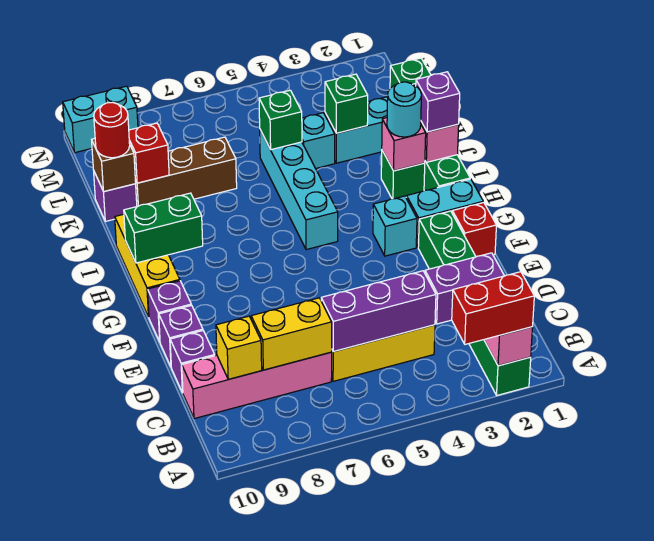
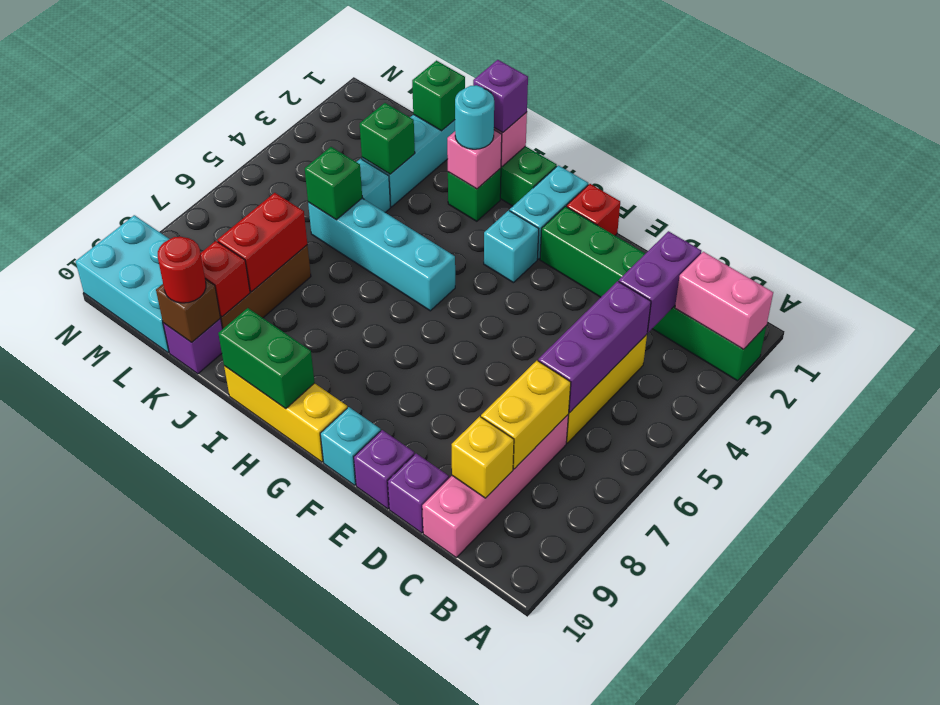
red brick A2:A3 level 3 -> red brick K7:K8 level 2
purple brick F10 level 1 -> cyan brick F10 level 1
green brick H9:H10 level 2 -> green brick H10:I10 level 2
cyan brick N9:N10 level 1 -> cyan brick L9:N10 level 1

